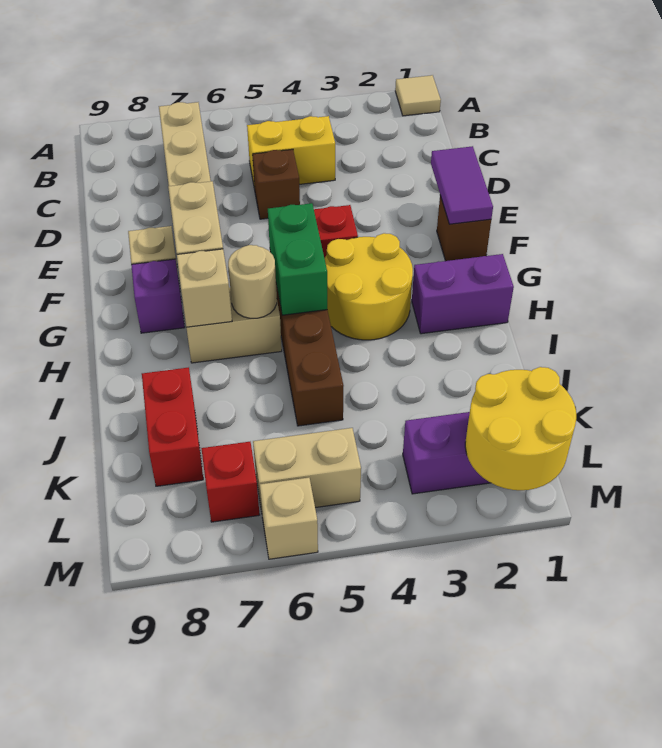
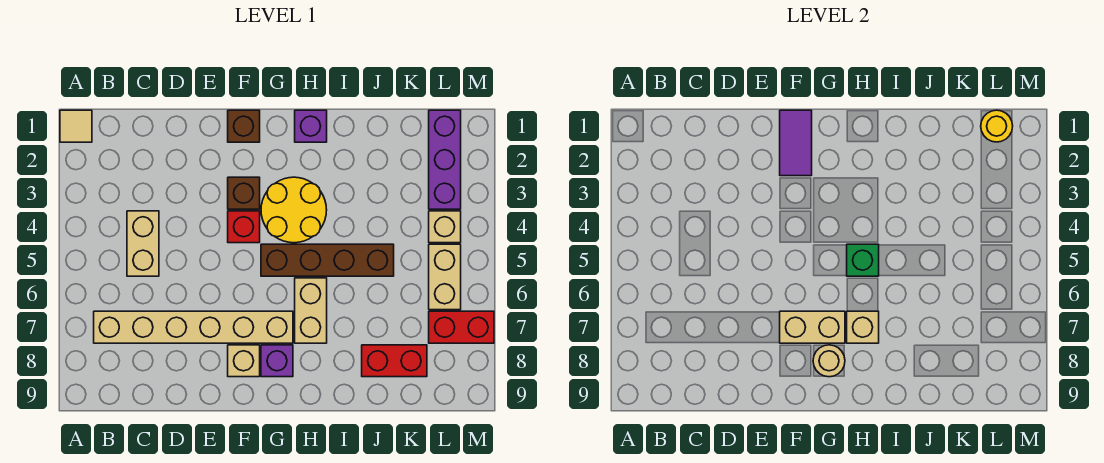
yellow brick C4:C5 level 1 -> tan brick C4:C5 level 1
brown brick D5 level 1 -> brown brick F3 level 1
purple tile E1:F1 level 2 -> purple tile F1:F2 level 2
green brick G5:H5 level 2 -> green brick H5 level 2
purple brick H1:H2 level 1 -> purple brick H1 level 1
tan round brick H6 level 2 -> tan round brick G8 level 2
yellow round brick L1:M2 level 2 -> yellow round brick L1 level 2
red brick L7 level 1 -> red brick L7:M7 level 1
tan brick M6 level 1 -> tan brick L4 level 1

